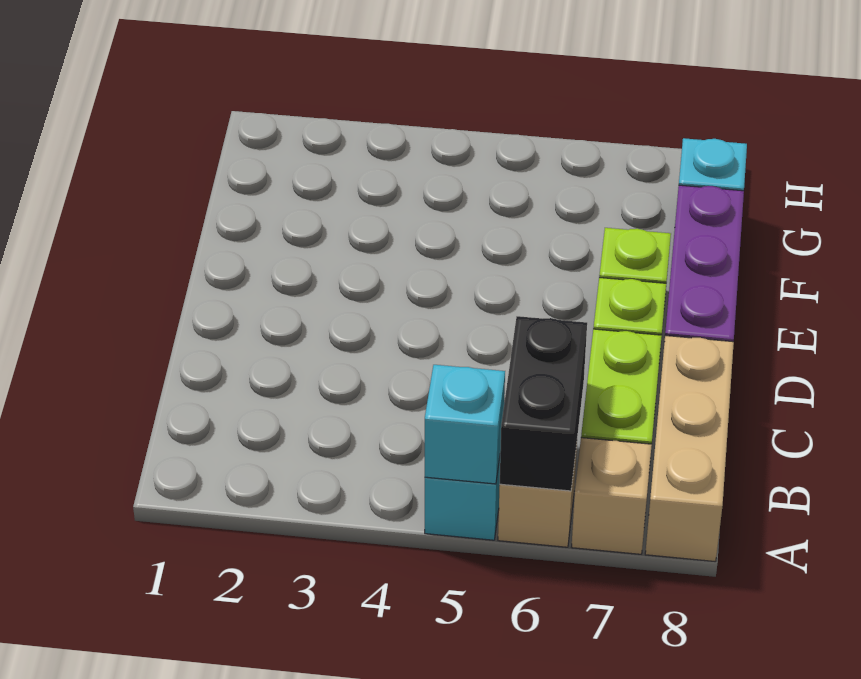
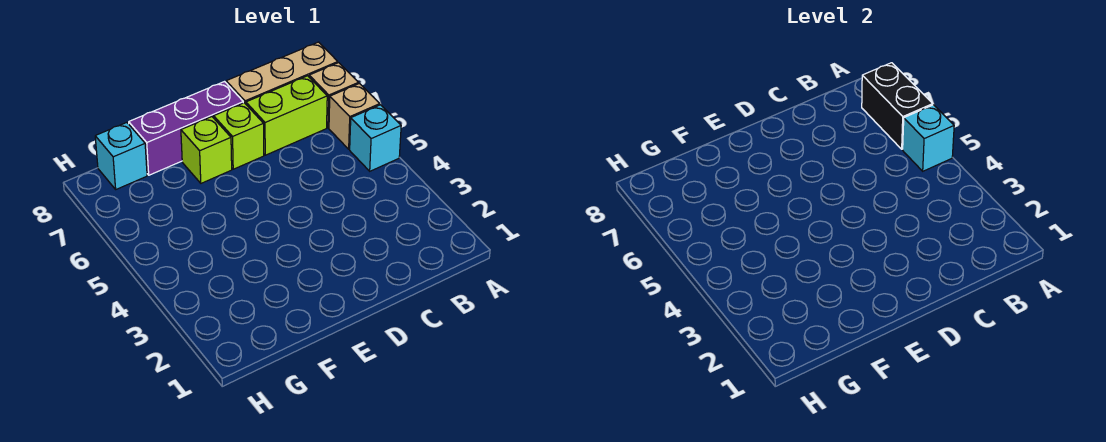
black brick A6:B6 level 2 -> black brick A6:A7 level 2

